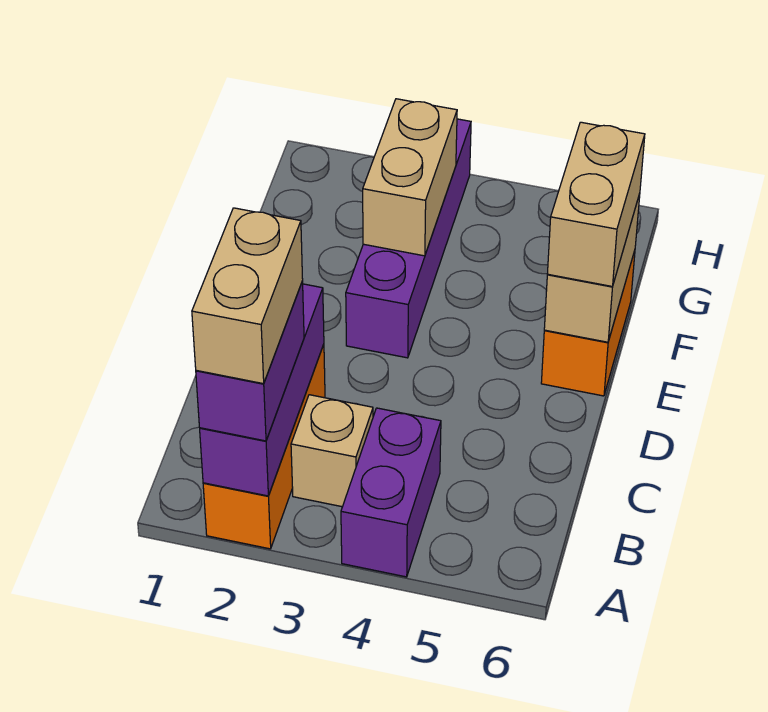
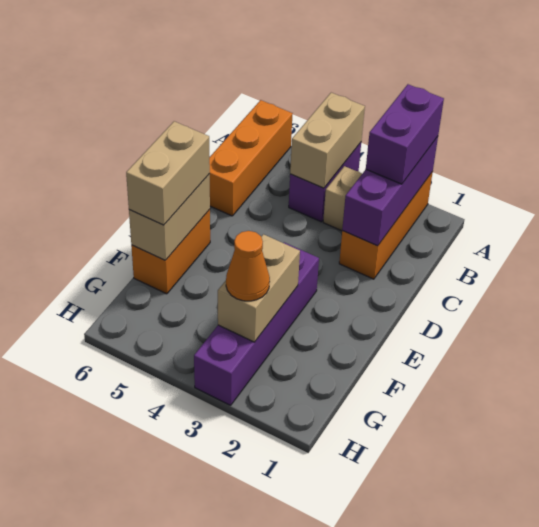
tan brick A2:B2 level 4 -> tan brick A4:B4 level 2
none -> orange brick A6:C6 level 1
none -> orange cone G3 level 3

